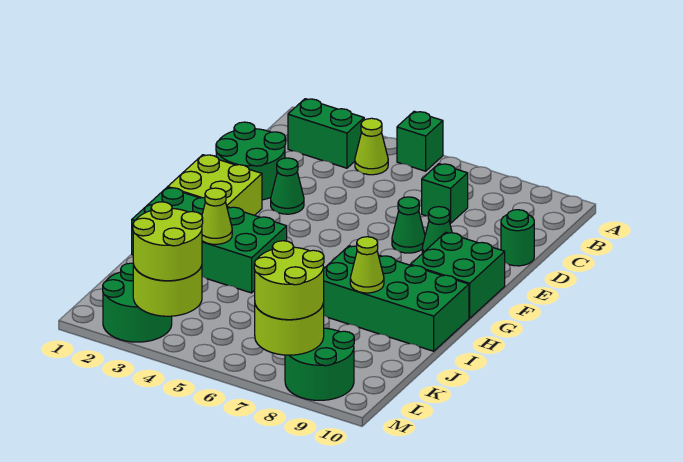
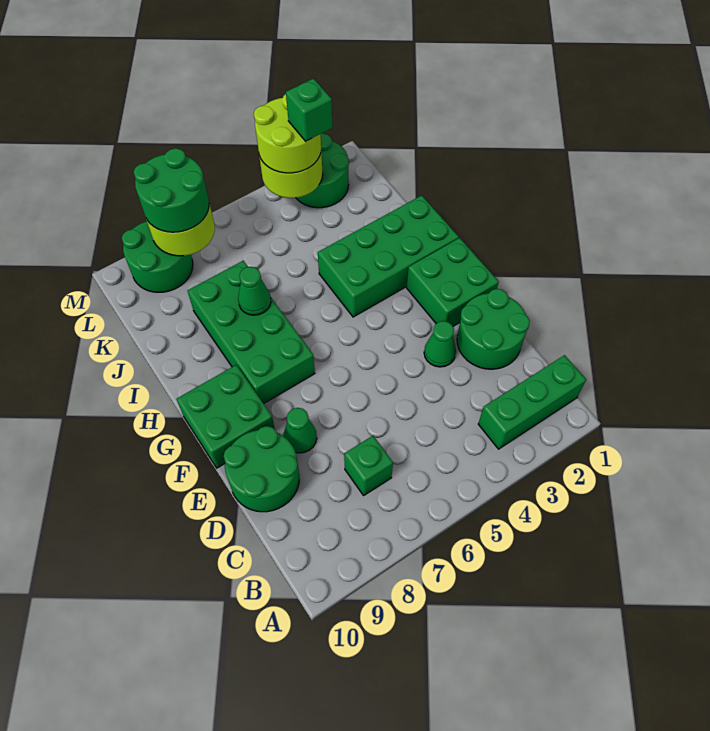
green brick A5 level 1 -> green brick L3 level 4
green brick B2:B3 level 1 -> green brick B1:B3 level 1
lime cone B4 level 1 -> none
green round brick D10 level 1 -> green round brick D9:E10 level 1
green cone E7 level 1 -> green cone I7 level 2
lime brick F1:G2 level 1 -> green brick F1:G2 level 1
green brick H7:I10 level 1 -> green brick G7:J8 level 1
lime cone I3 level 2 -> none
lime cone I8 level 2 -> none
lime round brick L7:M8 level 3 -> green round brick L7:M8 level 3

